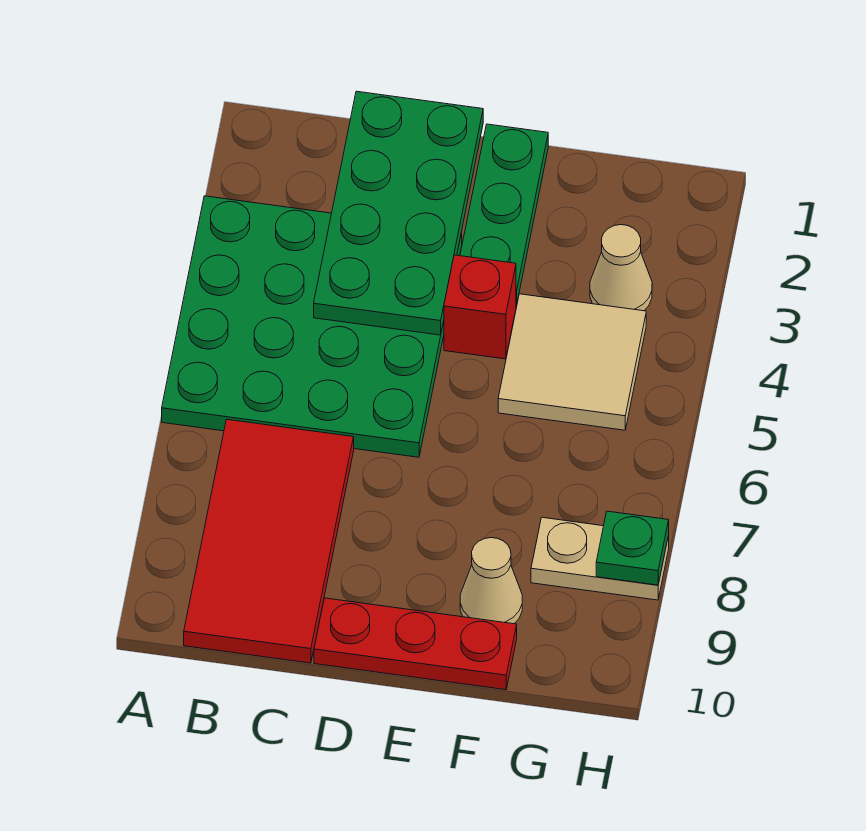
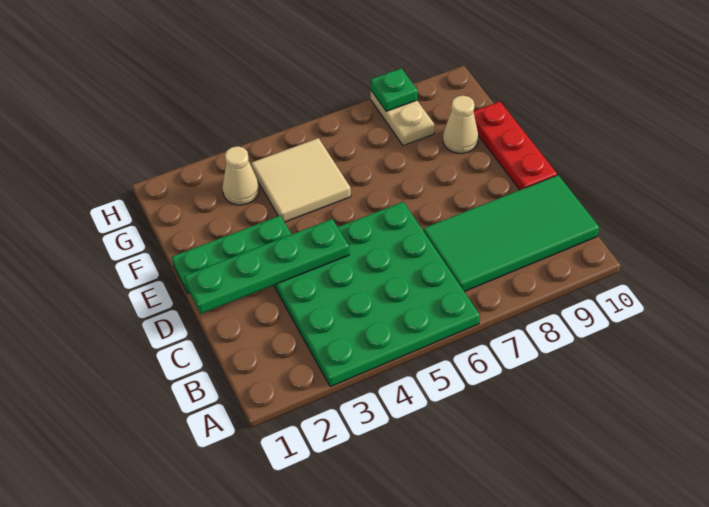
red tile B7:C10 level 1 -> green tile B7:C10 level 1
green plate C1:D4 level 2 -> green plate D1:D4 level 2
red brick E4 level 1 -> none

